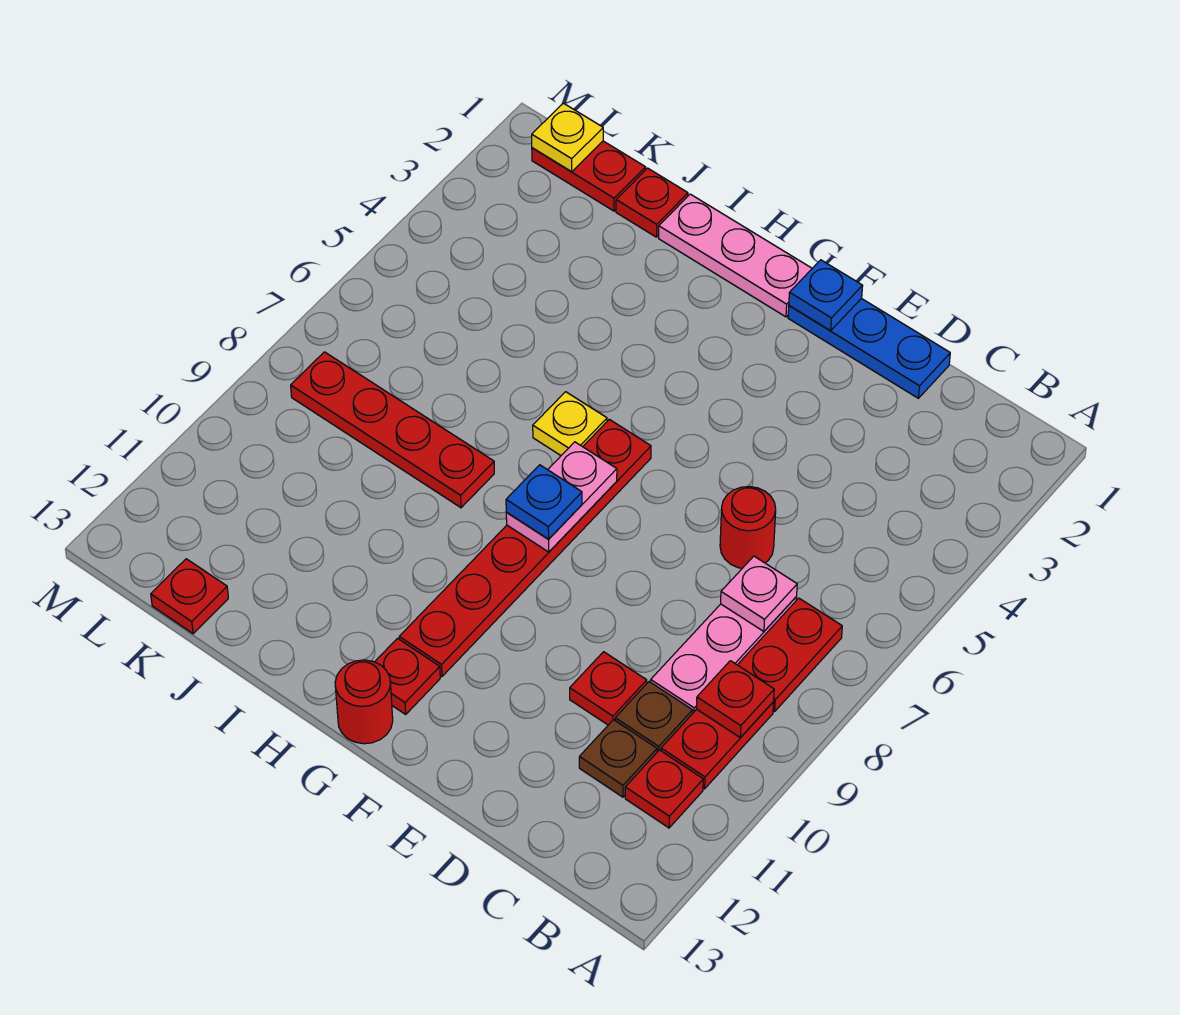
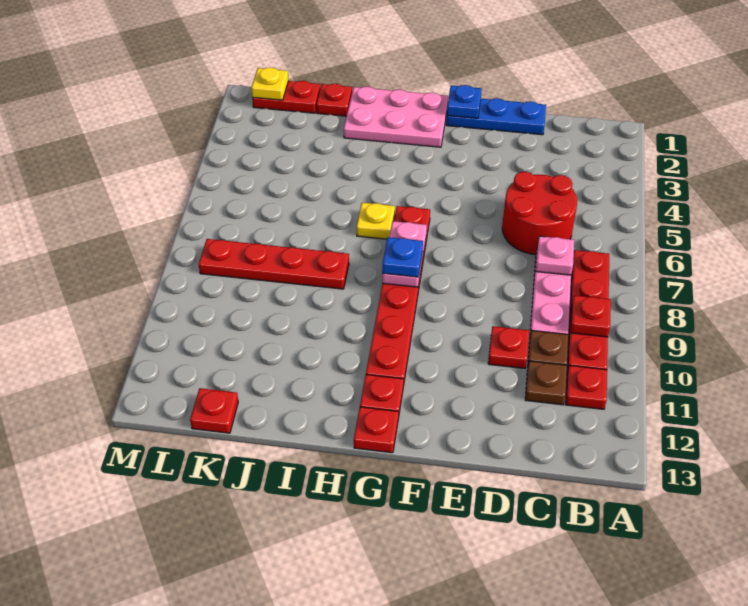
red round brick D6 level 1 -> red round brick C5:D6 level 1
pink plate G1:I1 level 1 -> pink plate G1:I2 level 1
red round brick G13 level 1 -> red plate G13 level 1

